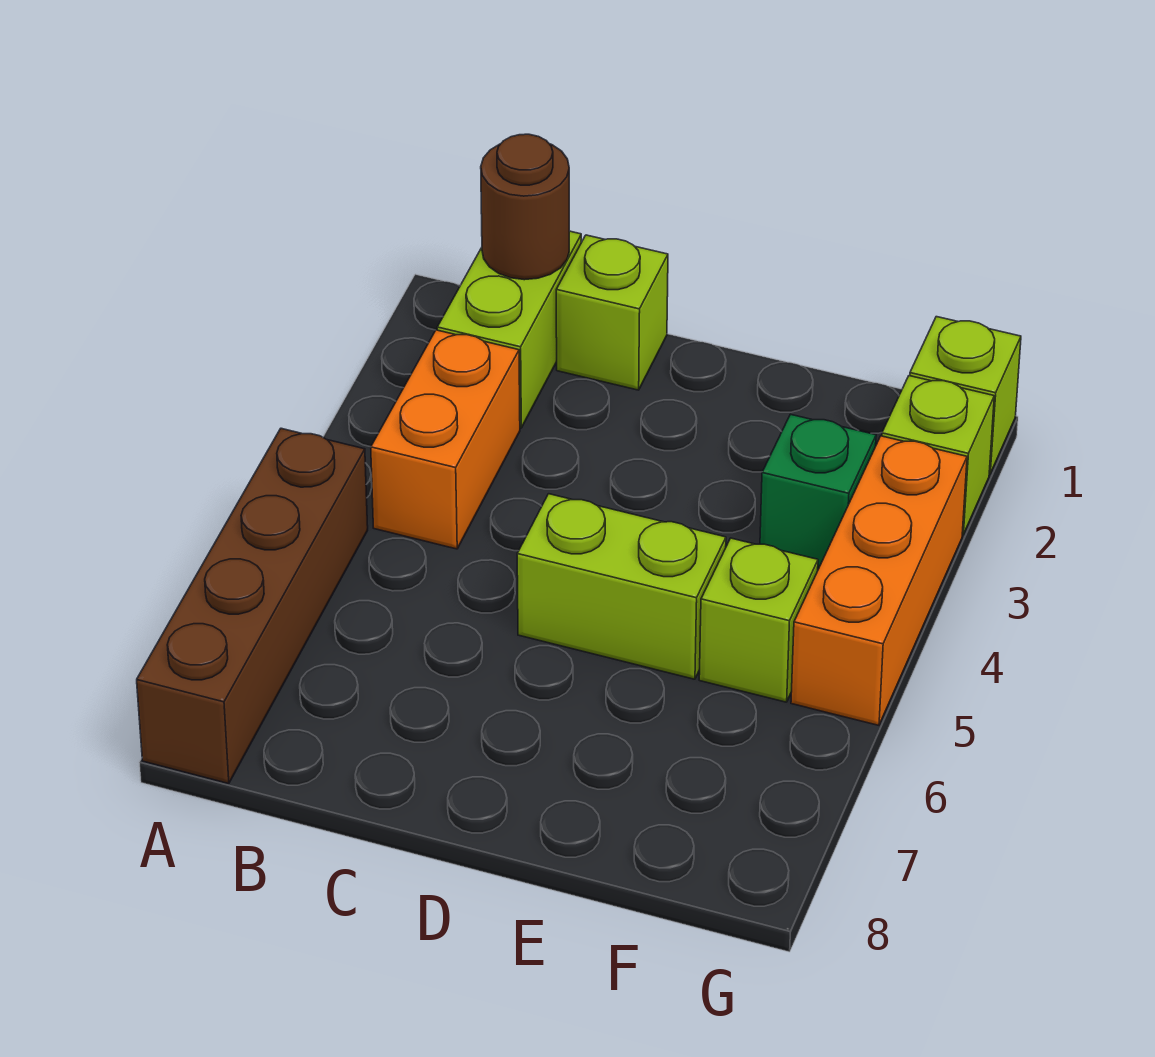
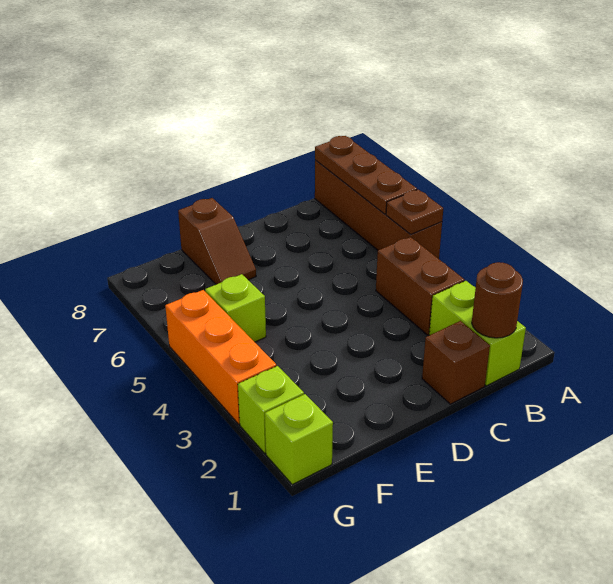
none -> brown plate A5 level 2
none -> brown plate A6:A8 level 2
orange brick B3:B4 level 1 -> brown brick B3:B4 level 1
lime brick C1 level 1 -> brown brick C1 level 1
lime brick D5:E5 level 1 -> none
none -> brown slope E7:E8 level 1 top 8
green brick F3 level 1 -> none

